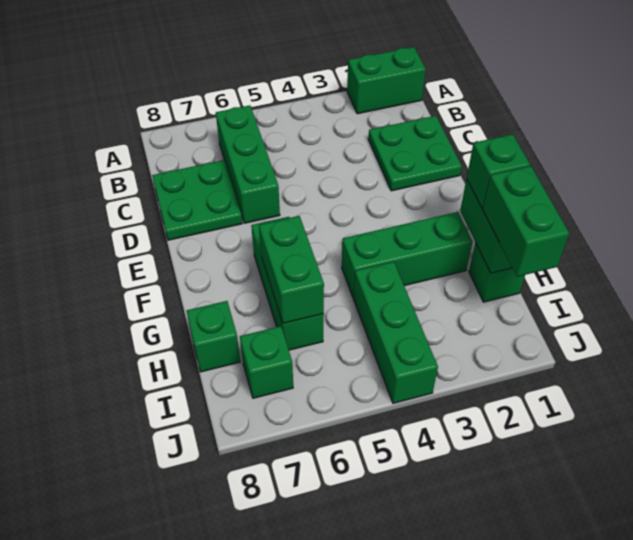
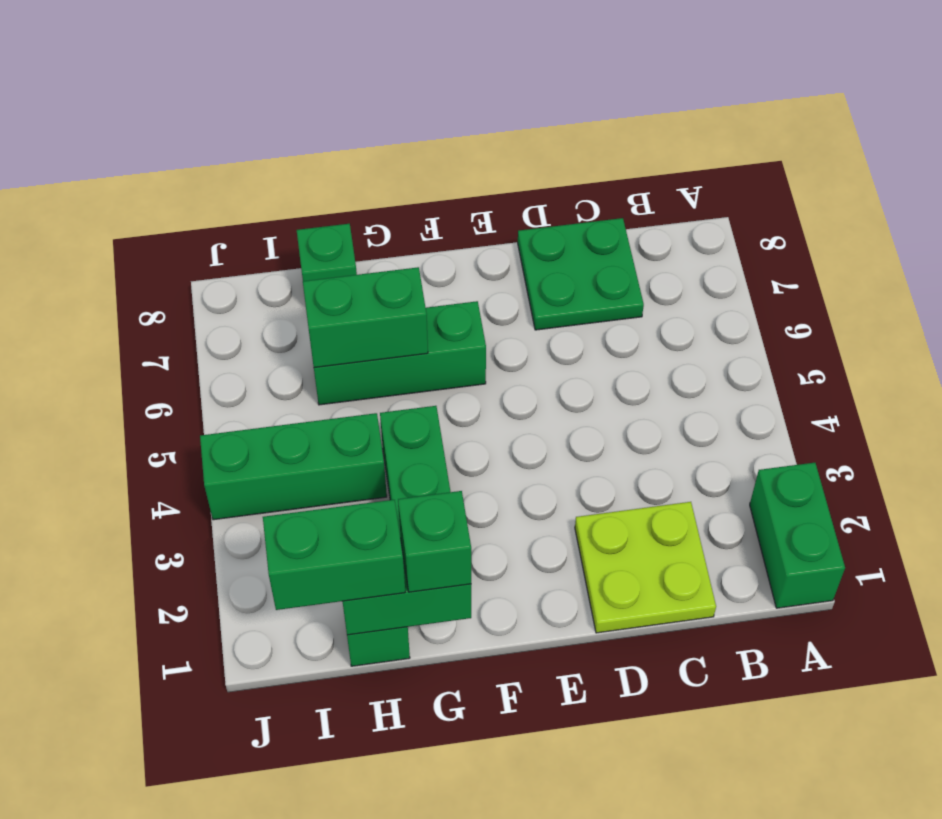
green brick B6:D6 level 1 -> none
green plate C1:D2 level 1 -> lime plate C1:D2 level 1
green brick I7 level 1 -> none

